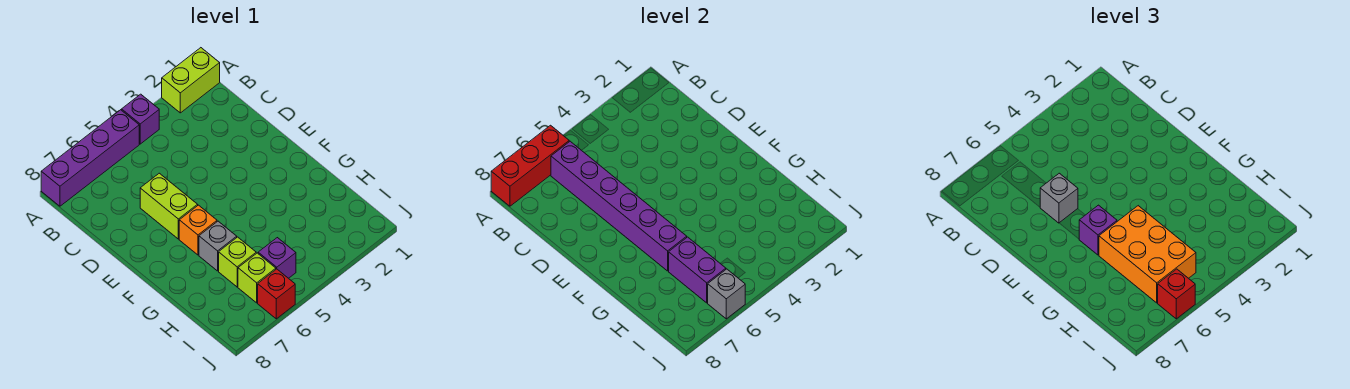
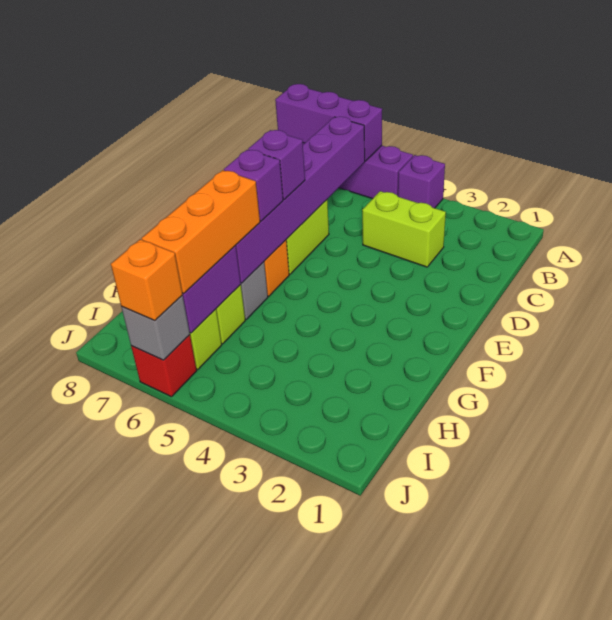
lime brick A1:A2 level 1 -> lime brick C3:C4 level 1
red brick A6:A8 level 2 -> purple brick A6:A8 level 2
grey brick D6 level 3 -> none
orange brick G5:I6 level 3 -> orange brick G6:I6 level 3
purple brick I5 level 1 -> purple brick E6 level 3
red brick J6 level 3 -> orange brick J6 level 3

